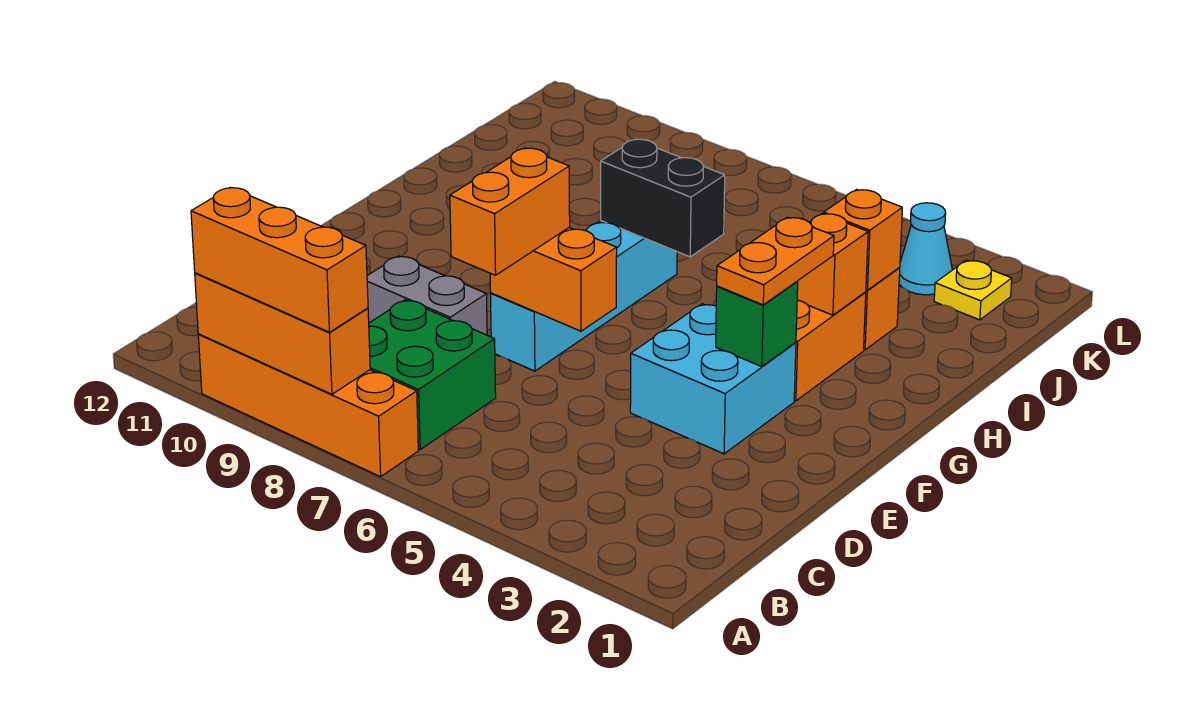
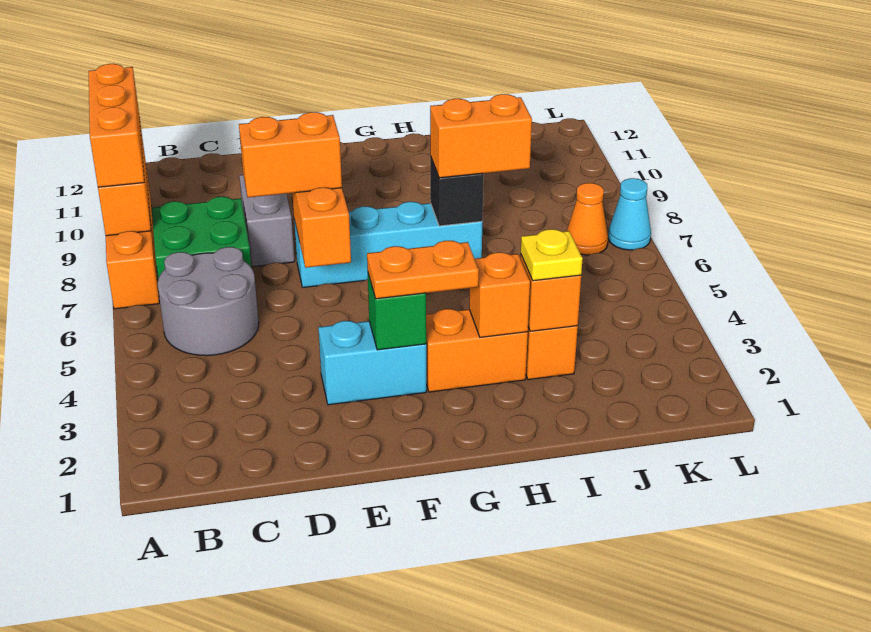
none -> grey round brick B5:C6 level 1
cyan brick E3:F4 level 1 -> cyan brick E3:F3 level 1
black brick H6:H7 level 2 -> black brick H7 level 2
none -> orange brick H7:I7 level 3
yellow plate K2 level 1 -> yellow plate I3 level 3
cyan cone K3 level 1 -> cyan cone L7 level 1
none -> orange cone K7 level 1

